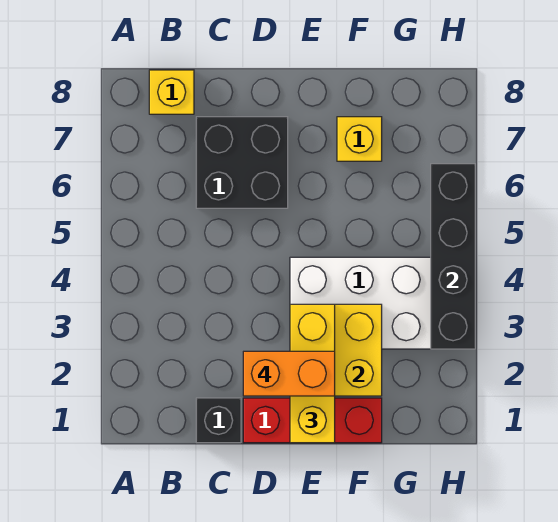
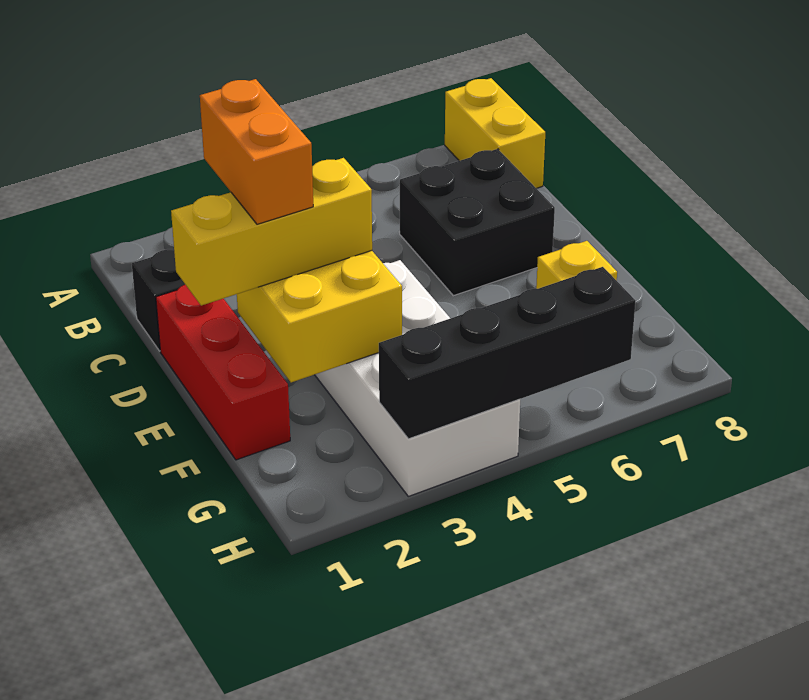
yellow brick B8 level 1 -> yellow brick A8:B8 level 1

